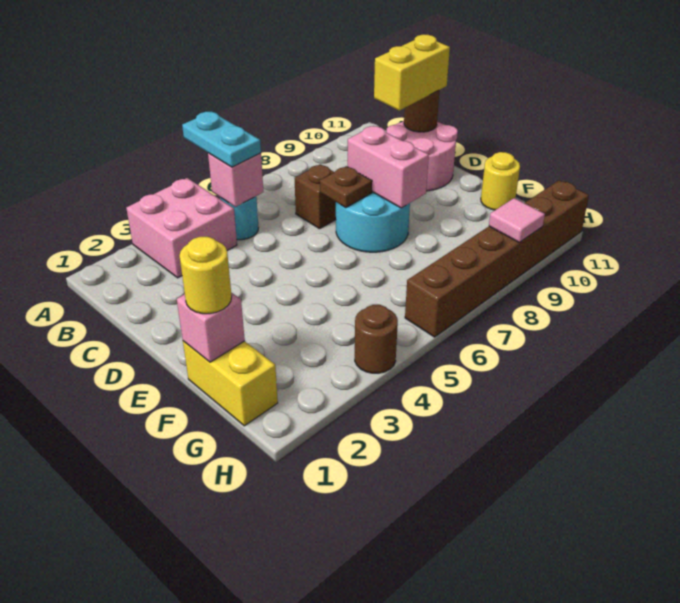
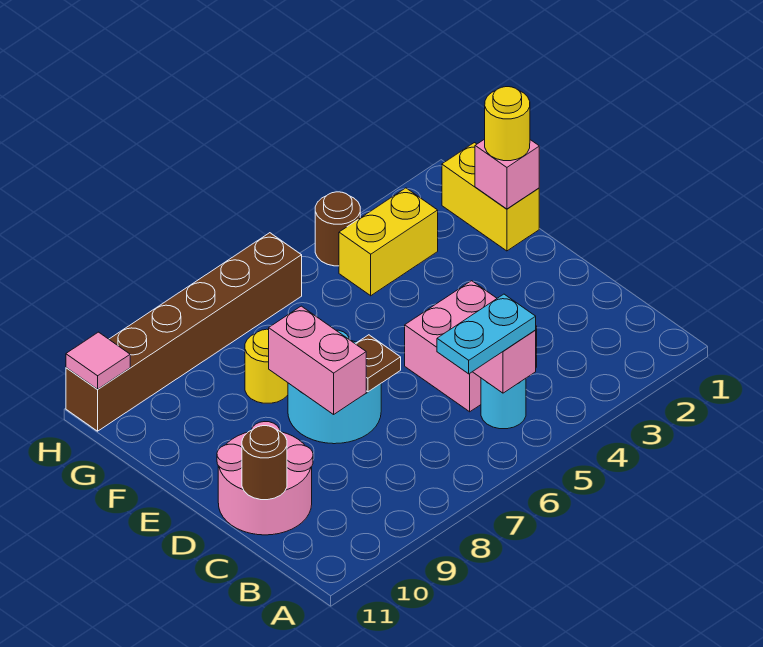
pink brick A3:B4 level 1 -> pink brick C4:D5 level 1
cyan plate A5:B5 level 3 -> cyan plate B5:B6 level 3
brown brick C7 level 1 -> none
yellow brick C10:C11 level 3 -> yellow brick G3:G4 level 1
yellow round brick F11 level 1 -> yellow round brick F8 level 1
pink tile H9 level 2 -> pink tile H11 level 2

